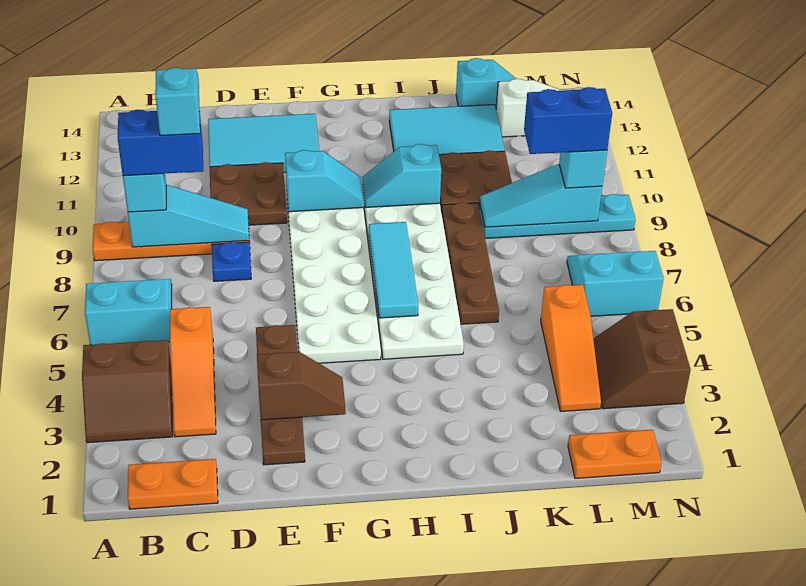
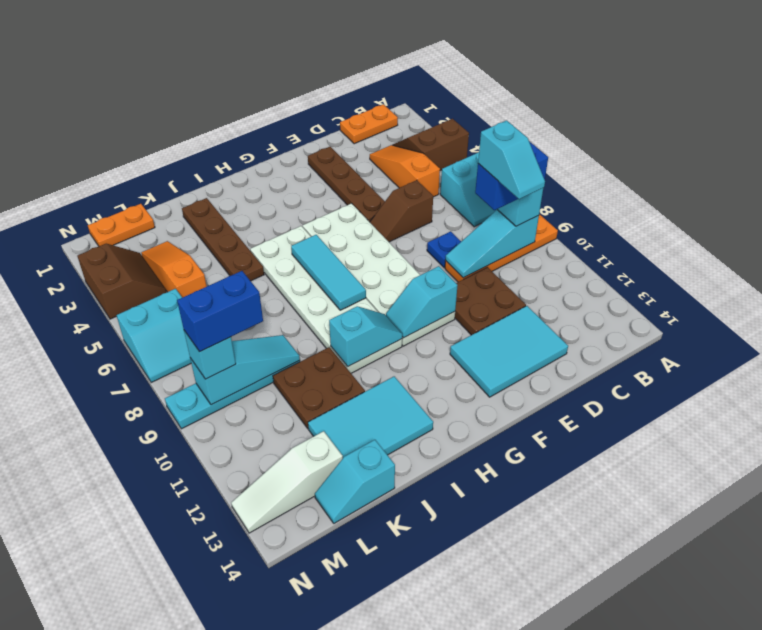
brown slope E3:F3 level 2 top E -> brown slope D6:E6 level 1 top D
brown plate J6:J9 level 1 -> brown plate J2:J5 level 1

